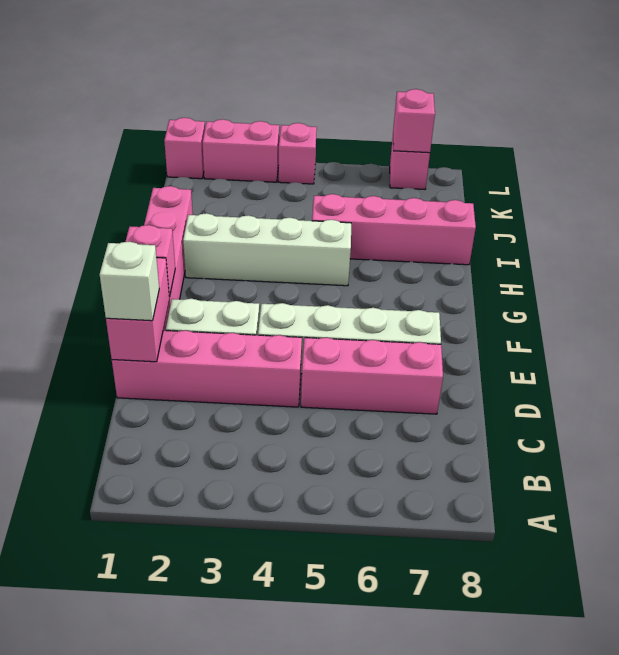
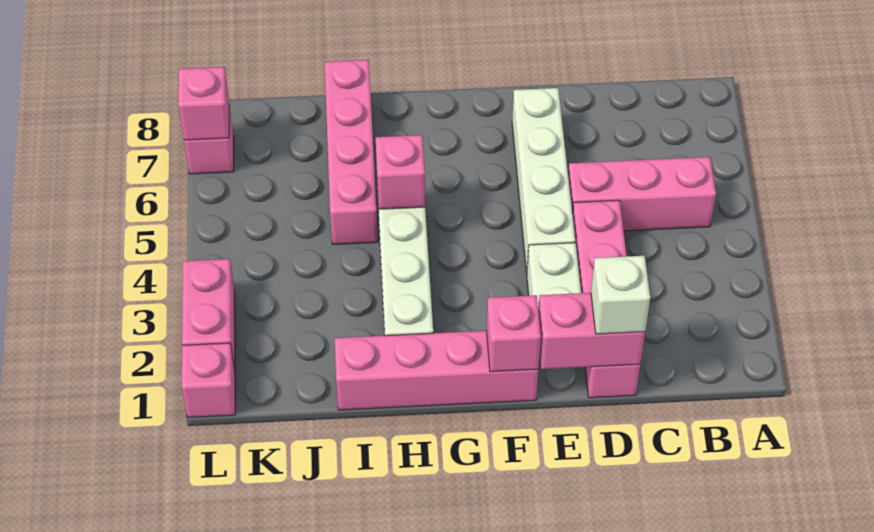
pink brick D5:D7 level 1 -> pink brick B5:D5 level 1
pink brick L4 level 1 -> pink brick H5 level 2

